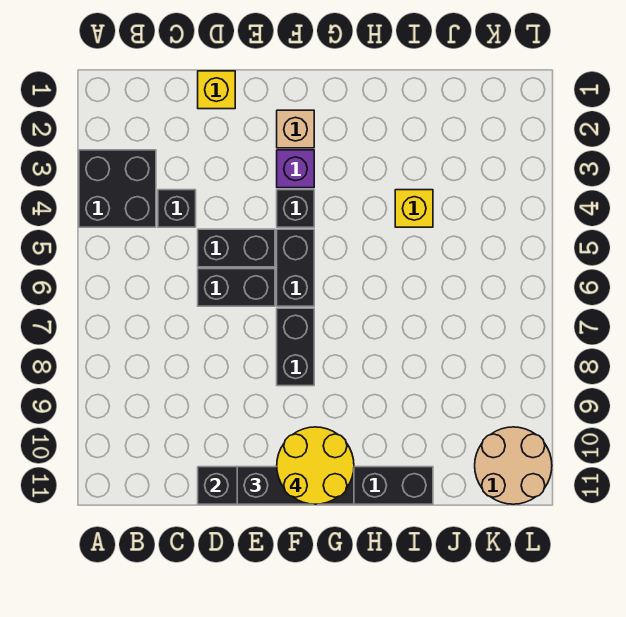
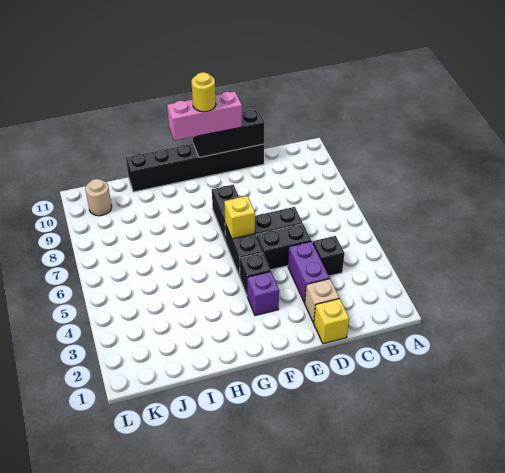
black brick A3:B4 level 1 -> none
none -> purple brick D3:D4 level 1
black brick E11:G11 level 3 -> pink brick E11:G11 level 3
tan brick F2 level 1 -> tan brick D2 level 1
yellow round brick F10:G11 level 4 -> yellow round brick F11 level 4
yellow brick I4 level 1 -> yellow brick F6 level 2
tan round brick K10:L11 level 1 -> tan round brick K10 level 1

